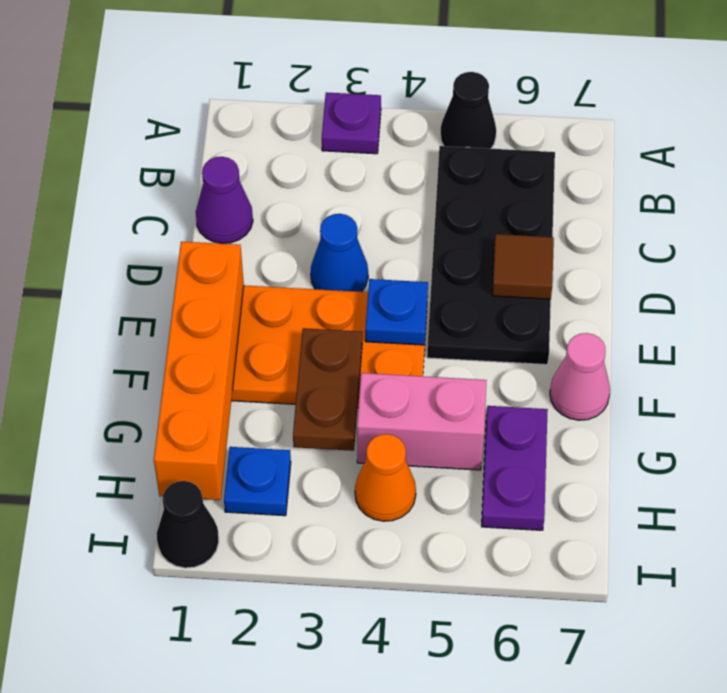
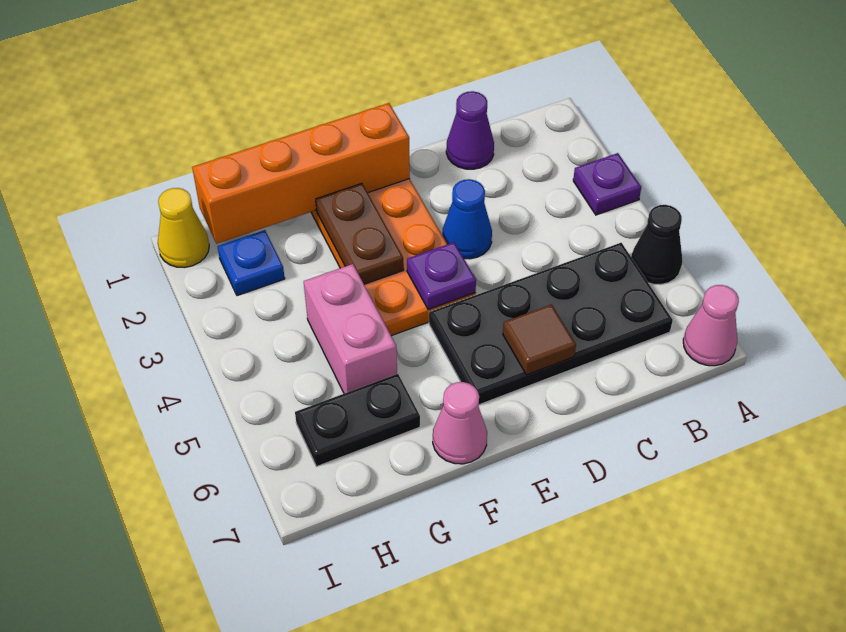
none -> pink cone A7 level 1
blue plate E4 level 2 -> purple plate E4 level 2
brown plate F3:G3 level 2 -> brown plate F2:F3 level 2
purple plate G6:H6 level 1 -> black plate G6:H6 level 1
orange cone H4 level 1 -> none
black cone I1 level 1 -> yellow cone I1 level 1

